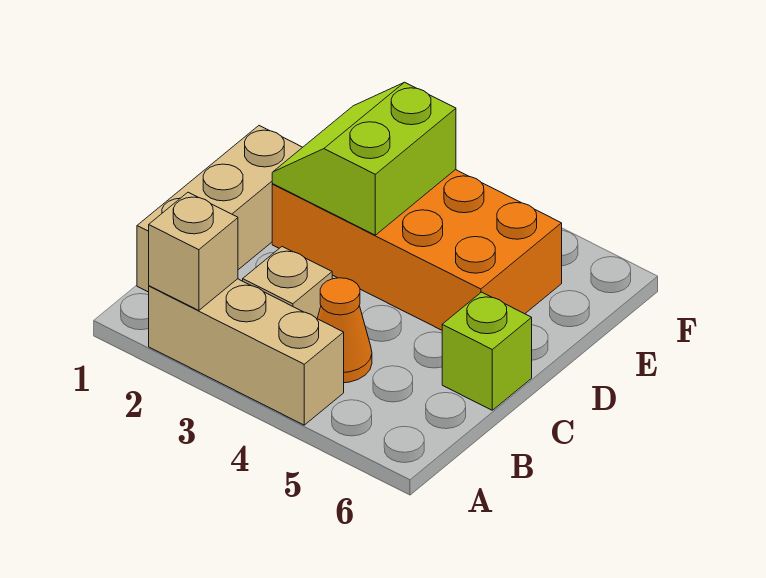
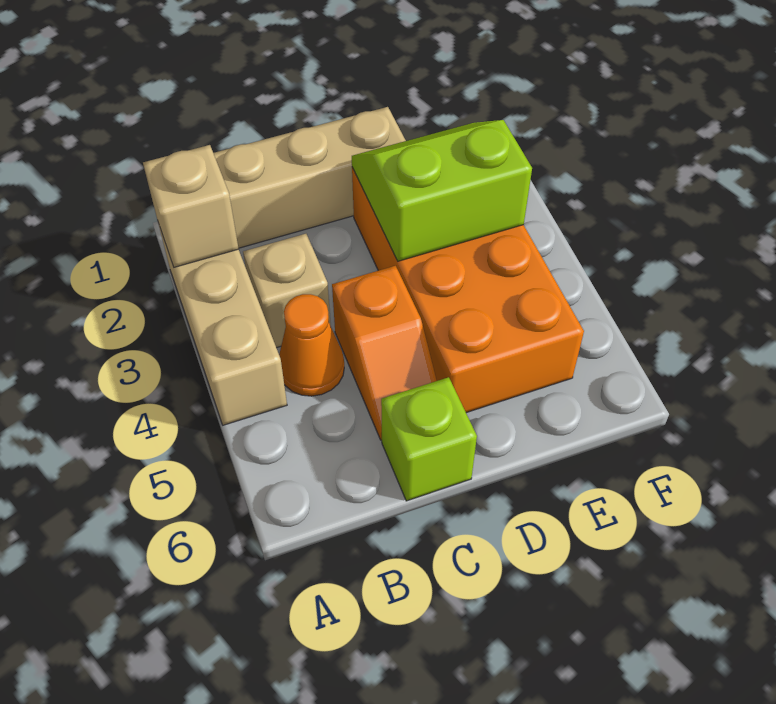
none -> orange slope C4:C5 level 1 top 4

